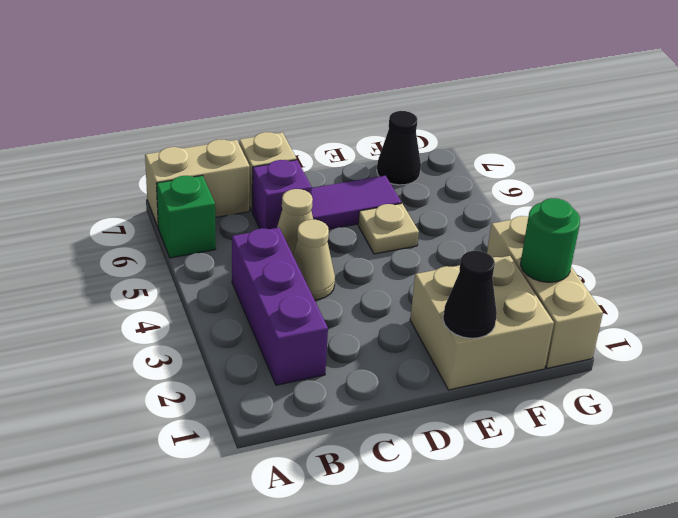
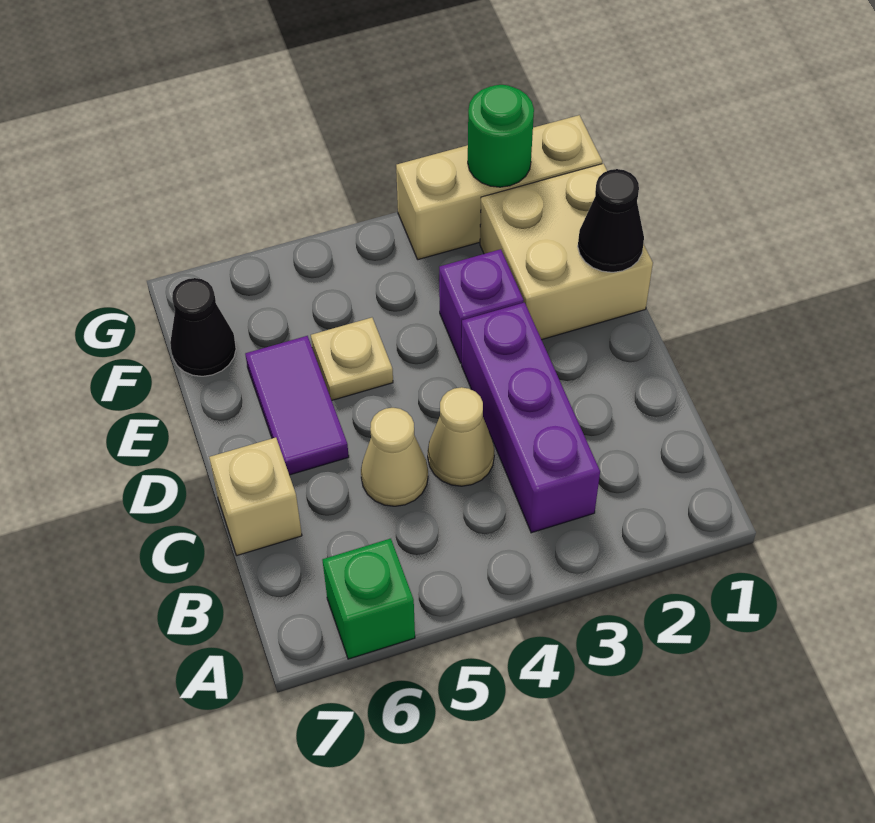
tan brick A7:B7 level 1 -> none
purple brick B2:B4 level 1 -> purple brick B3:D3 level 1
purple brick C6 level 1 -> purple brick E3 level 1

